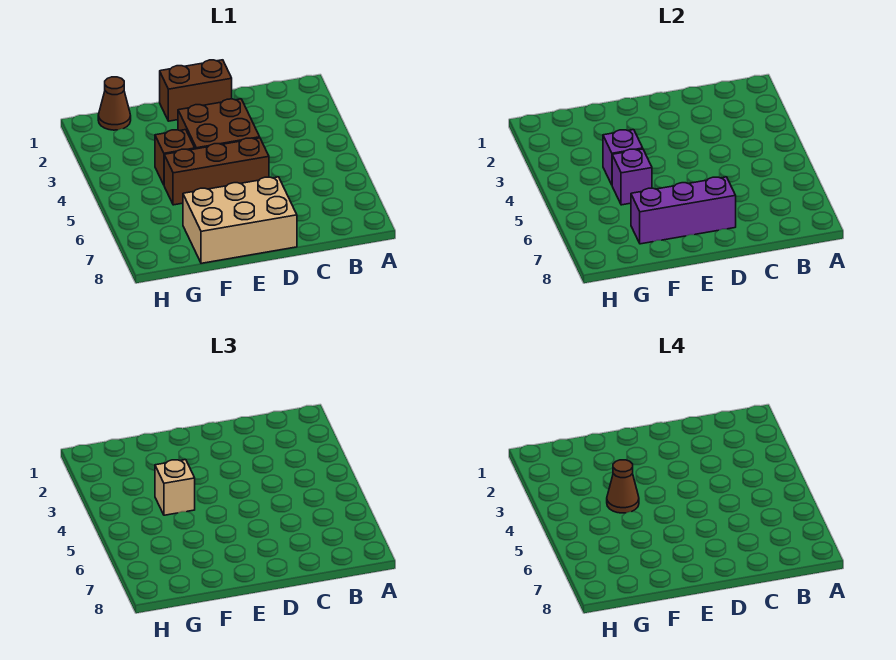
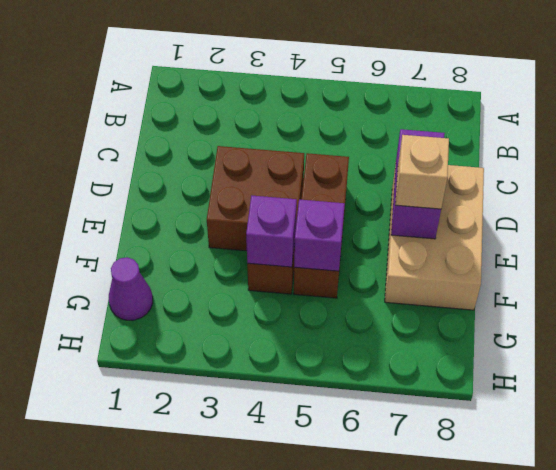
brown brick D1:E1 level 1 -> none
purple brick D7:F7 level 2 -> purple brick D7:E7 level 2
tan brick F4 level 3 -> tan brick E7 level 3
brown cone F4 level 4 -> none
brown cone G1 level 1 -> purple cone G1 level 1

